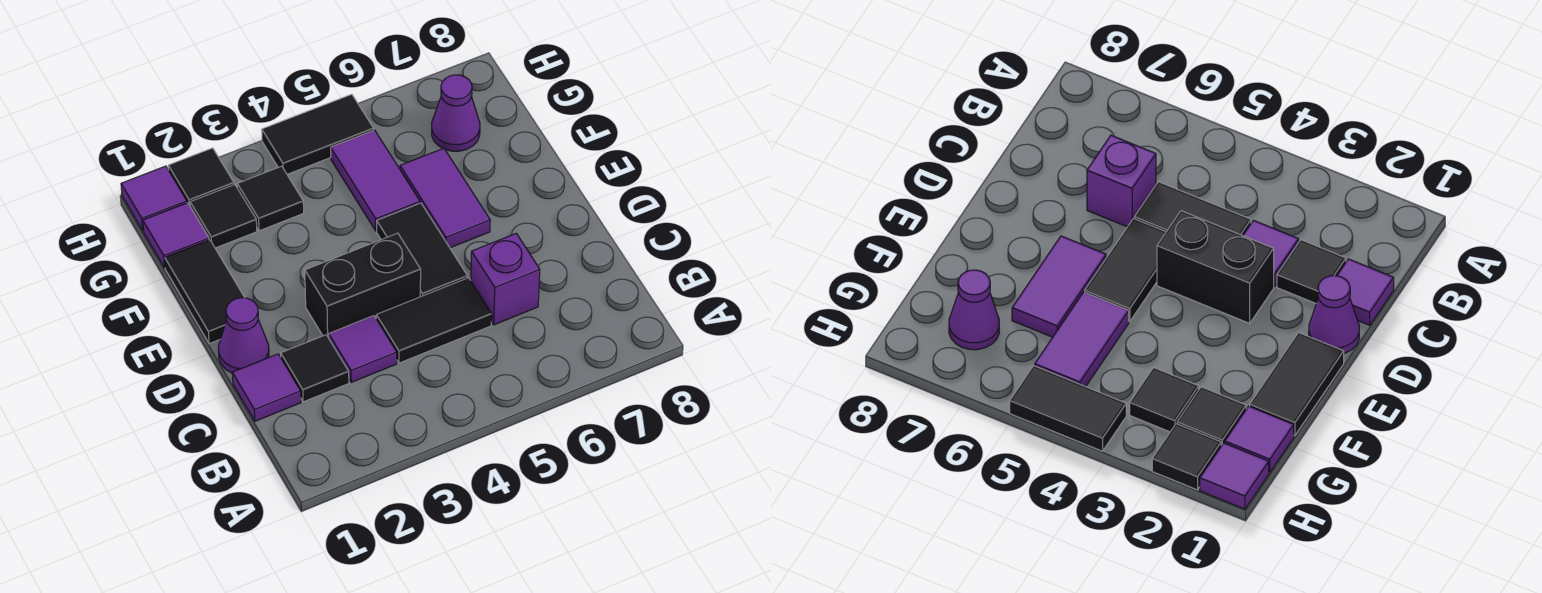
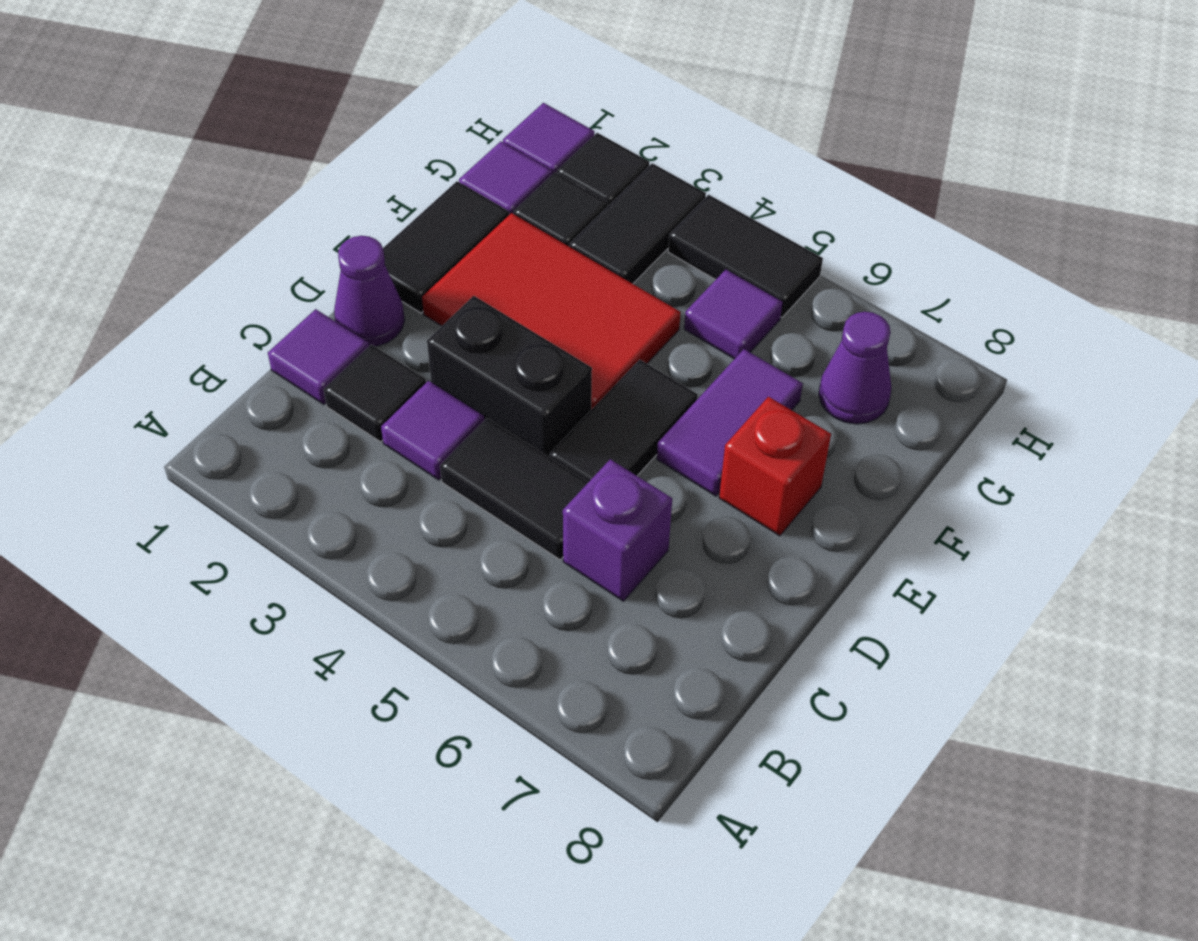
none -> red tile E2:F4 level 1
none -> red brick E7 level 1
purple tile F5:G5 level 1 -> purple tile G5 level 1
black tile G3 level 1 -> black tile G3:H3 level 1

